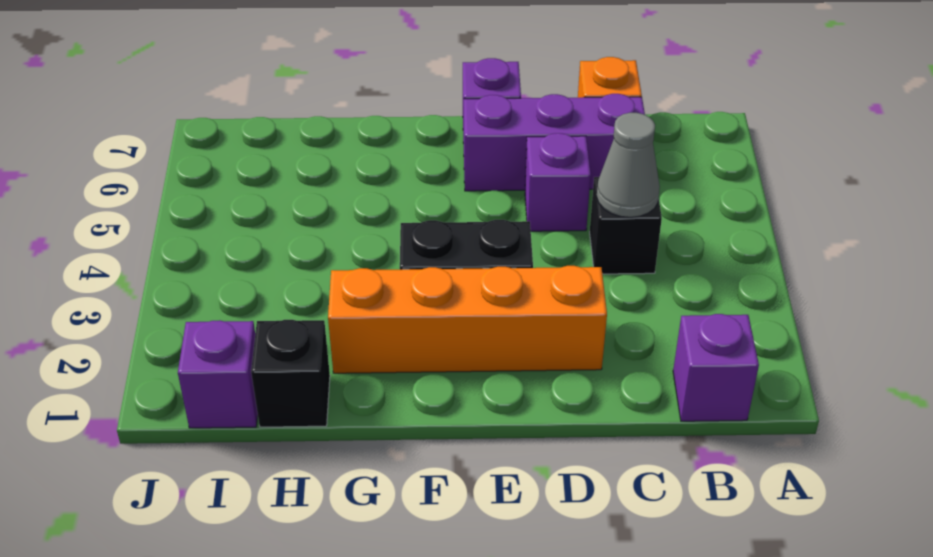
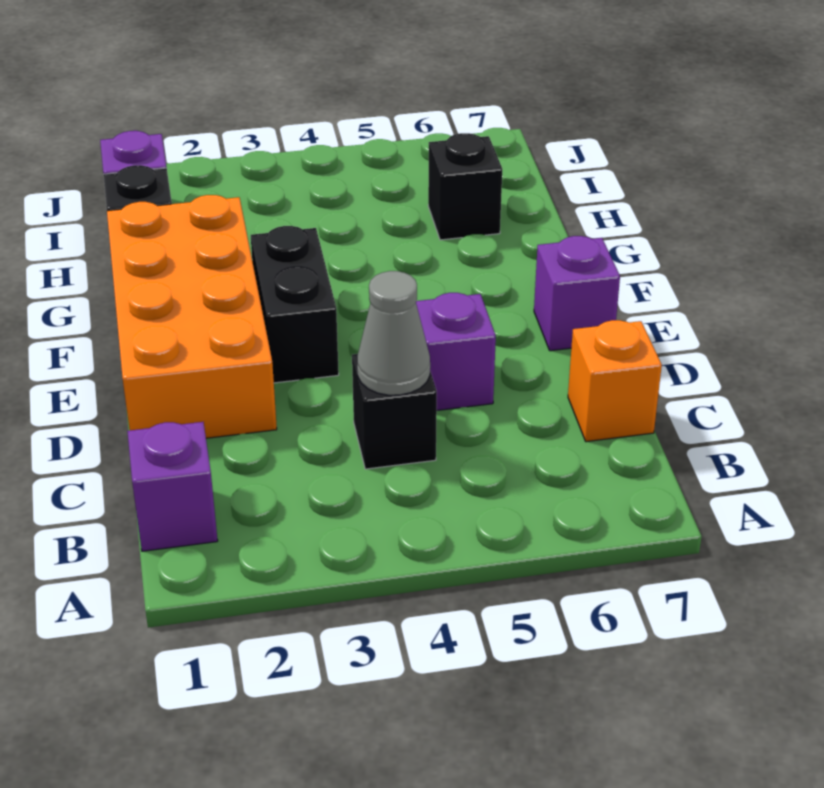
purple brick C6:E6 level 1 -> none
orange brick D2:G2 level 1 -> orange brick D1:G2 level 1
none -> black brick H6 level 1

